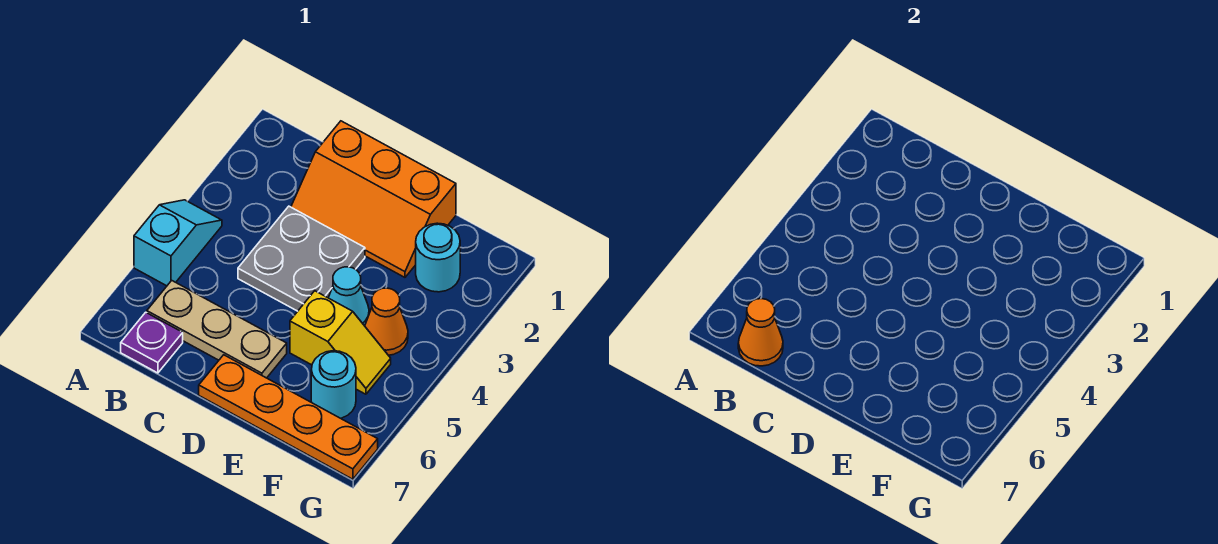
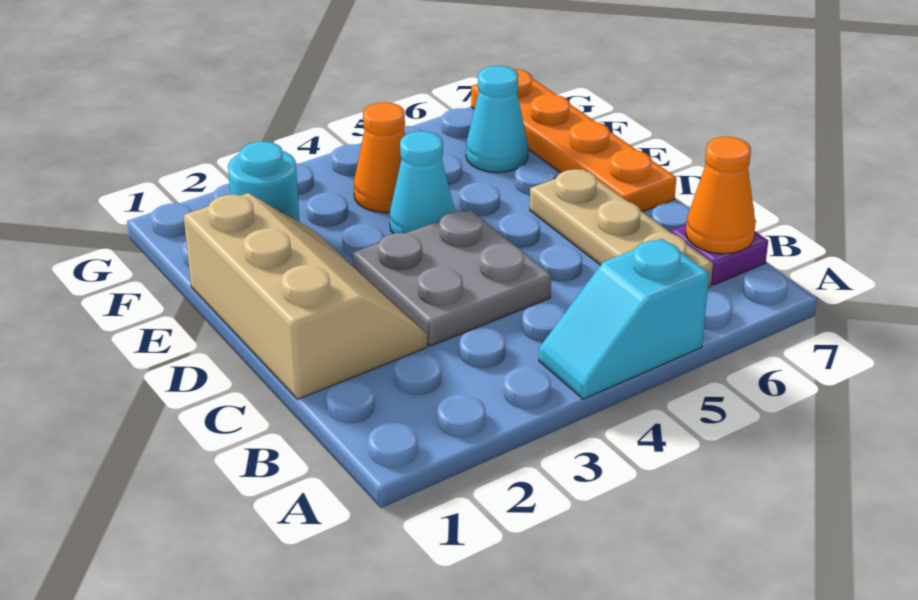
orange slope C1:E2 level 1 top 1 -> tan slope C1:E2 level 1 top 1
yellow slope E5:F5 level 1 top E -> none
cyan round brick F6 level 1 -> cyan cone F6 level 1

